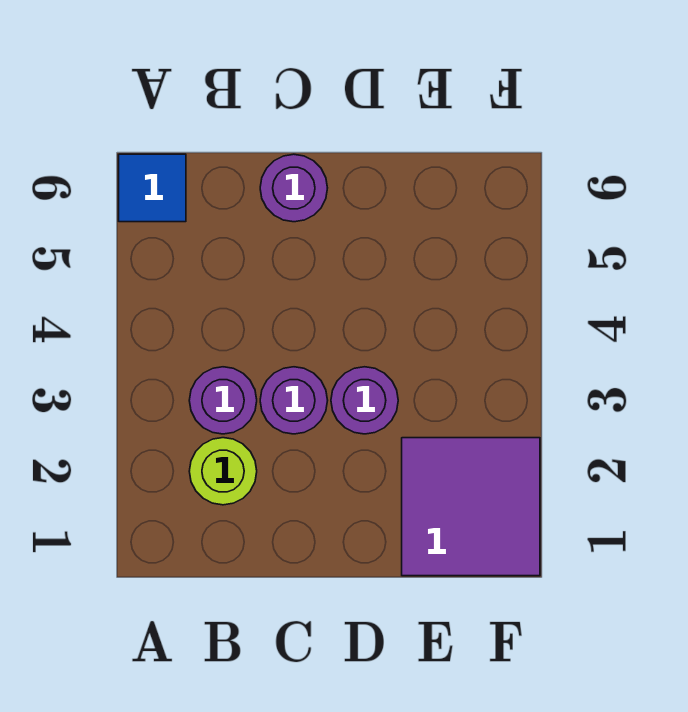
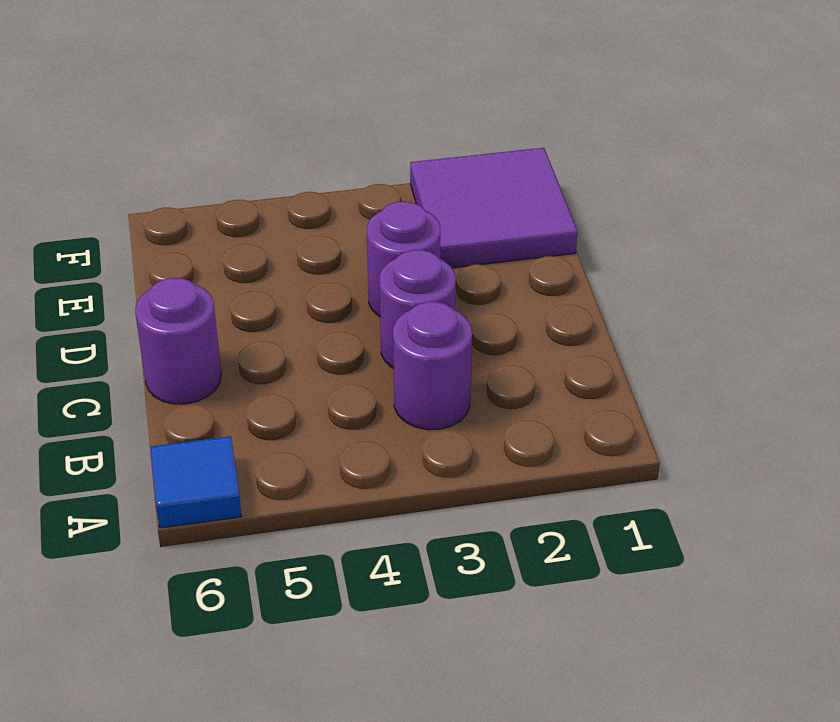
lime round brick B2 level 1 -> none

